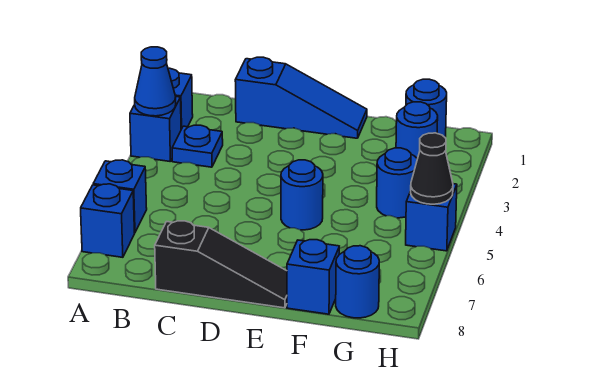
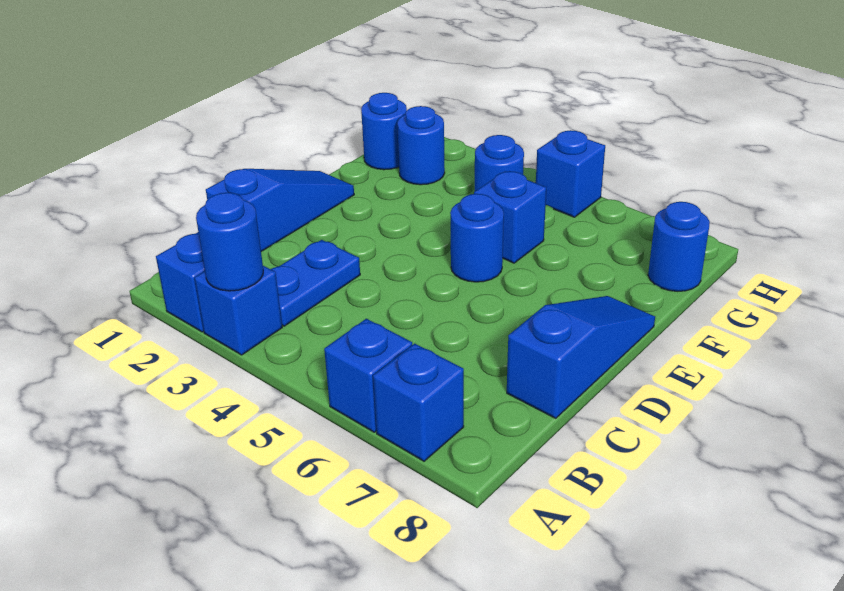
blue cone A3 level 2 -> blue round brick A3 level 2
blue plate B3 level 1 -> blue plate B3:C3 level 1
black slope C8:E8 level 1 top C -> blue slope C8:E8 level 1 top C
blue brick F8 level 1 -> blue brick F5 level 1
black cone H5 level 2 -> none

